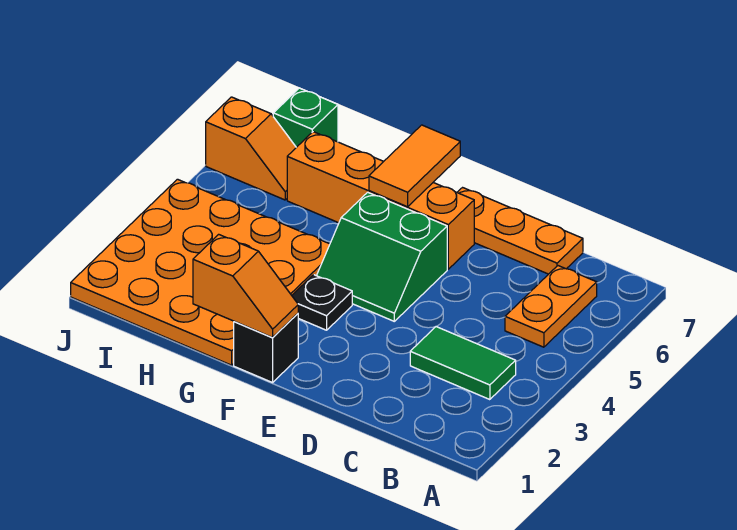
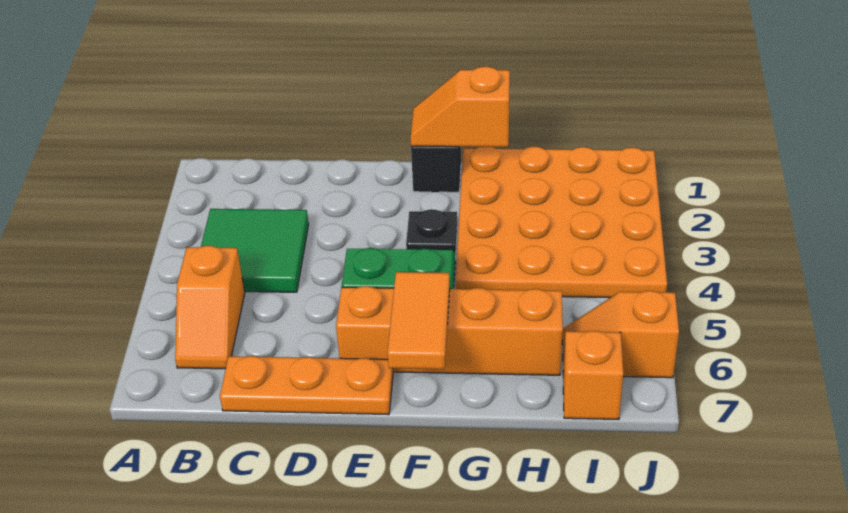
green tile B3:C3 level 1 -> green tile B3:C4 level 1
orange plate B5:B6 level 1 -> orange slope B5:B6 level 1 top 5
green brick I7 level 1 -> orange brick I7 level 1

